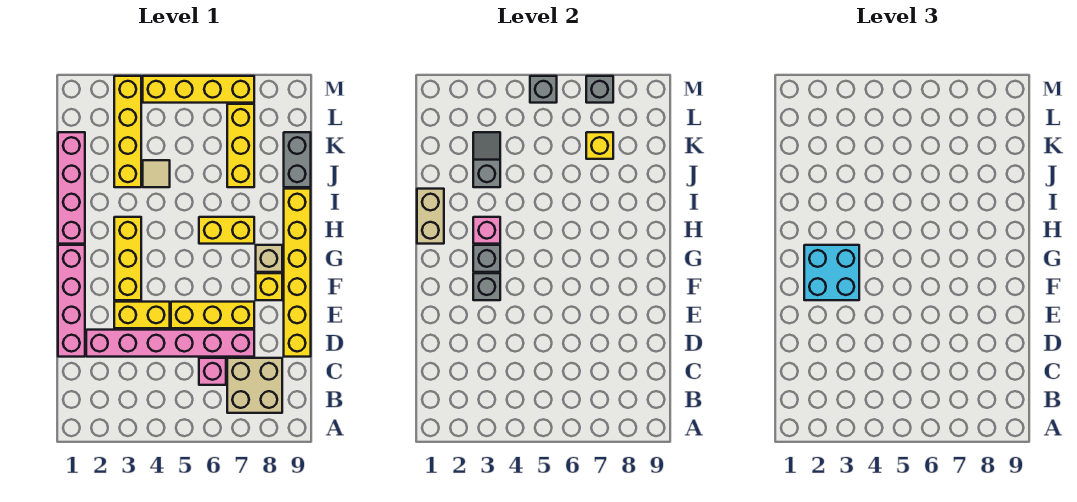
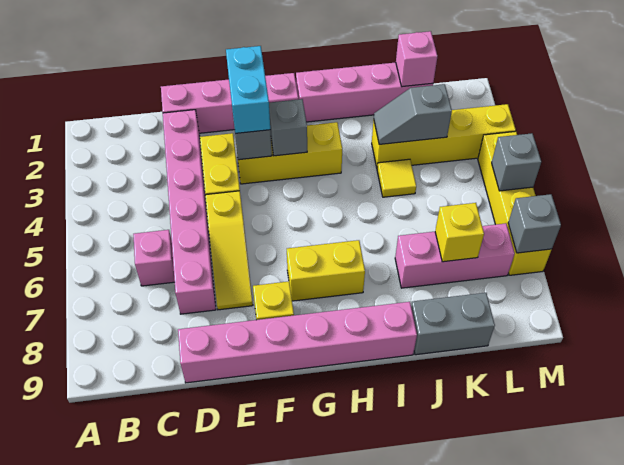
tan brick B7:C8 level 1 -> none
yellow brick D9:I9 level 1 -> pink brick D9:I9 level 1
yellow brick E5:E7 level 1 -> yellow slope E5:E7 level 1 top 5
cyan brick F2:G3 level 3 -> cyan brick F2:F3 level 3
tan brick G8 level 1 -> none
tan brick H1:I1 level 2 -> none
pink brick H3 level 2 -> pink brick K1 level 2
yellow brick H6:H7 level 1 -> yellow brick G7:H7 level 1
grey slope J3:K3 level 2 top J -> grey slope J3:K3 level 2 top K
tan tile J4 level 1 -> yellow tile J4 level 1
yellow brick J7:L7 level 1 -> pink brick J7:L7 level 1

